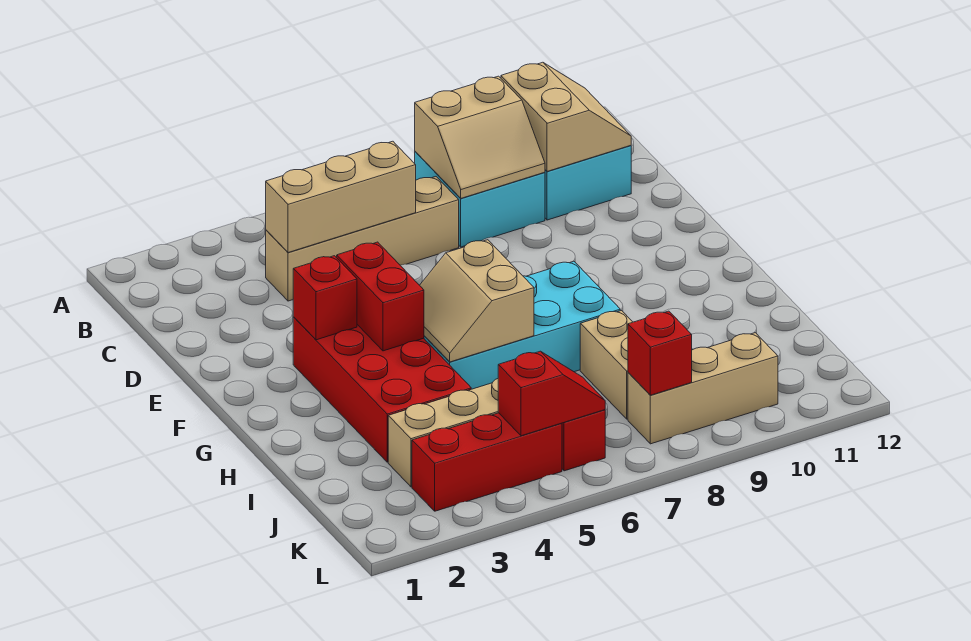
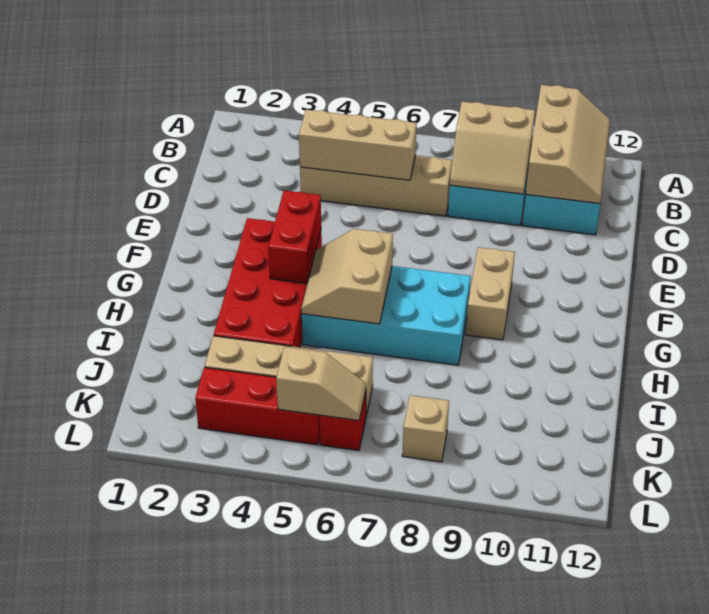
tan slope B10:C11 level 2 top 10 -> tan slope A10:C11 level 2 top 10
red brick F3 level 2 -> none
tan brick I8:J8 level 1 -> tan brick F9:G9 level 1
red slope K5:K6 level 2 top 5 -> tan slope K5:K6 level 2 top 5
tan brick K8:K10 level 1 -> tan brick K8 level 1
red brick K8 level 2 -> none

